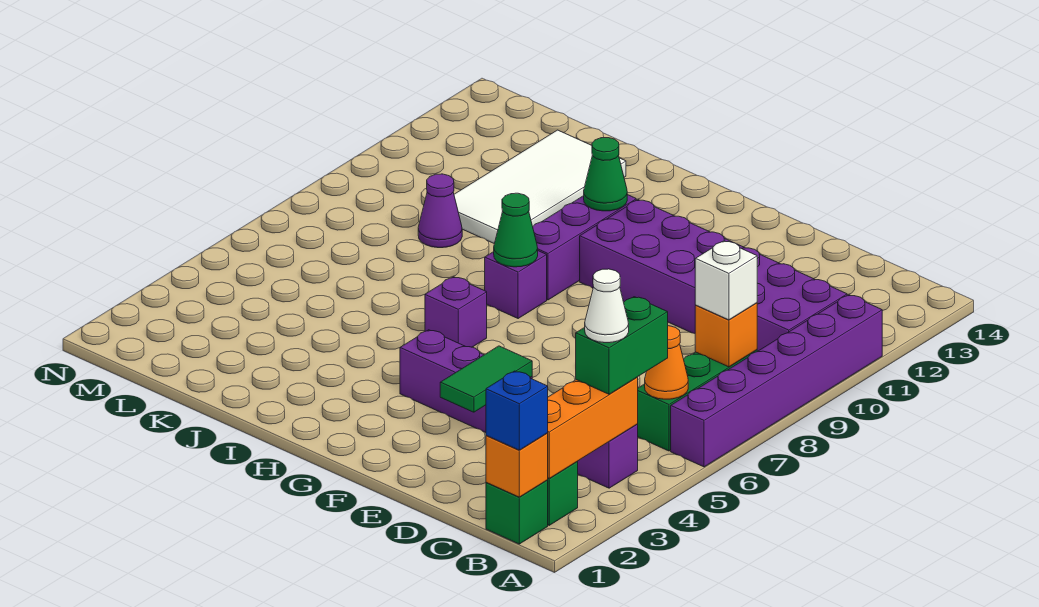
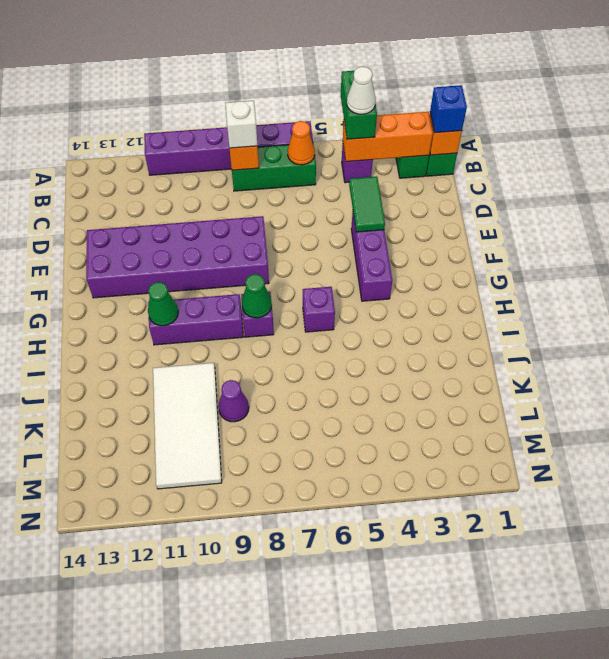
green brick B4:B5 level 3 -> green brick A4:B4 level 3
purple brick B10:G11 level 1 -> purple brick E8:F13 level 1
green tile E3:E4 level 2 -> green tile D4:E4 level 2
white tile J10:K13 level 1 -> white tile J10:M11 level 1

